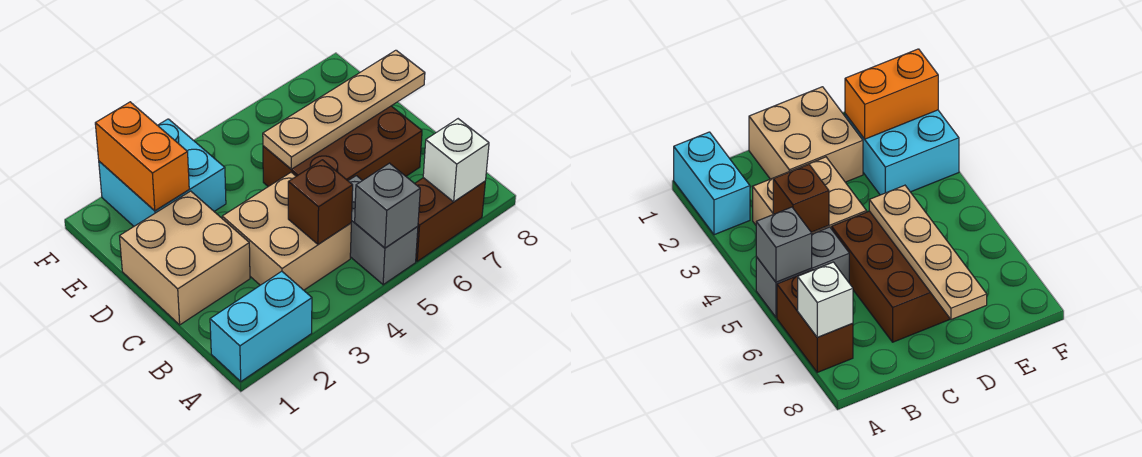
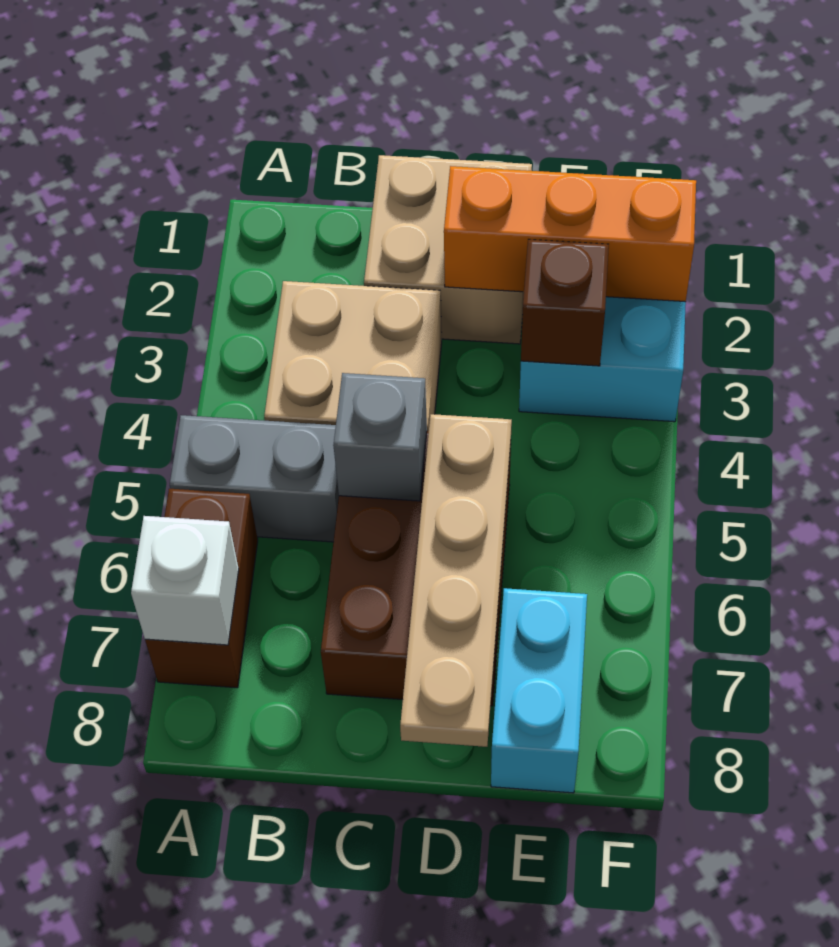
cyan brick A1:A2 level 1 -> cyan brick E7:E8 level 1
grey brick A5 level 2 -> grey brick C5 level 2
brown brick B4 level 2 -> brown brick E3 level 2
orange brick E2:F2 level 2 -> orange brick D2:F2 level 2

